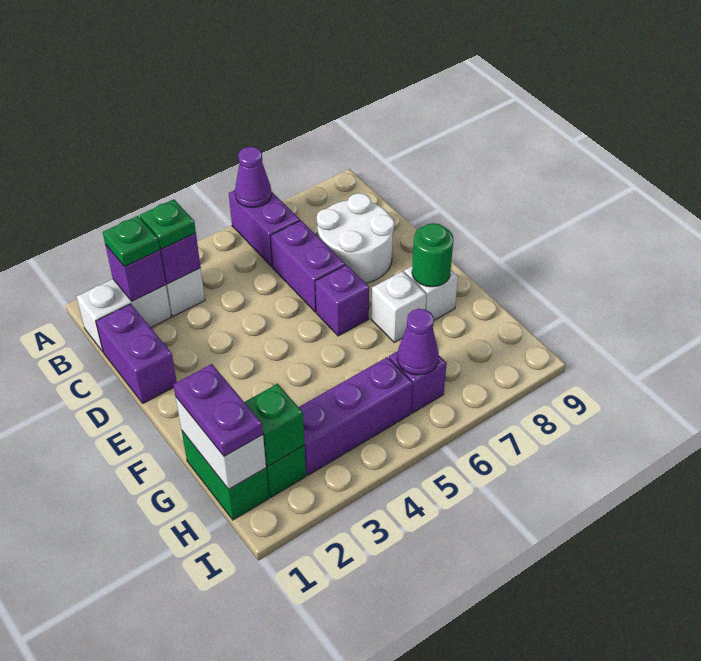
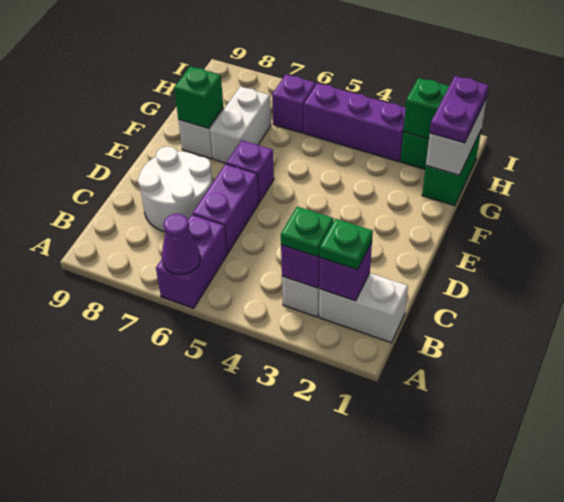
purple brick C1:D1 level 1 -> none
white brick F7 level 1 -> white brick F7:G7 level 1
green round brick F8 level 2 -> green brick F8 level 2
purple cone H6 level 2 -> none

